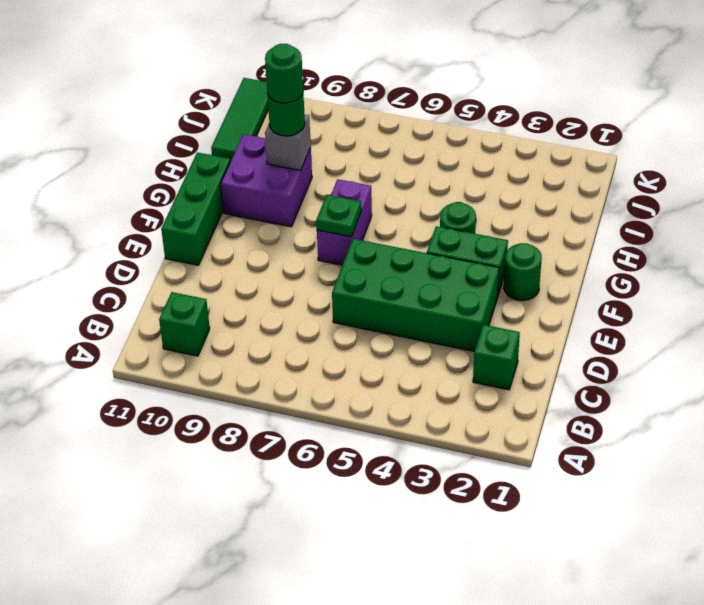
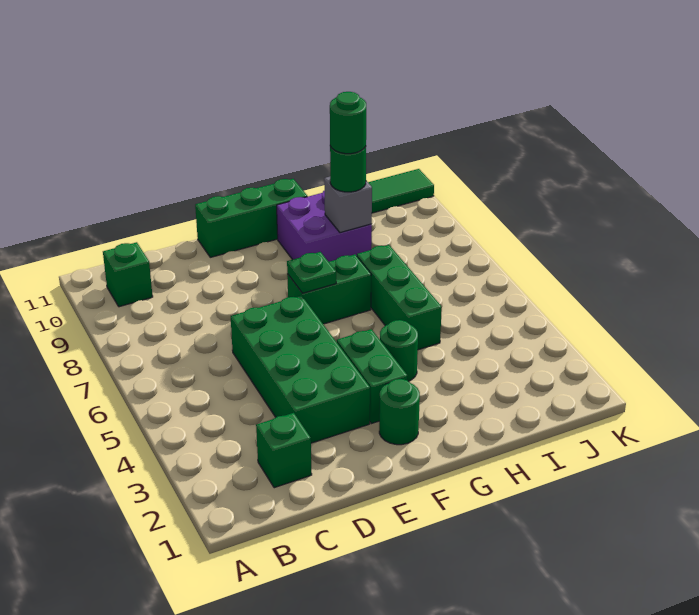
purple brick F7:G7 level 1 -> green brick F7:G7 level 1
none -> green brick H5:H7 level 1

